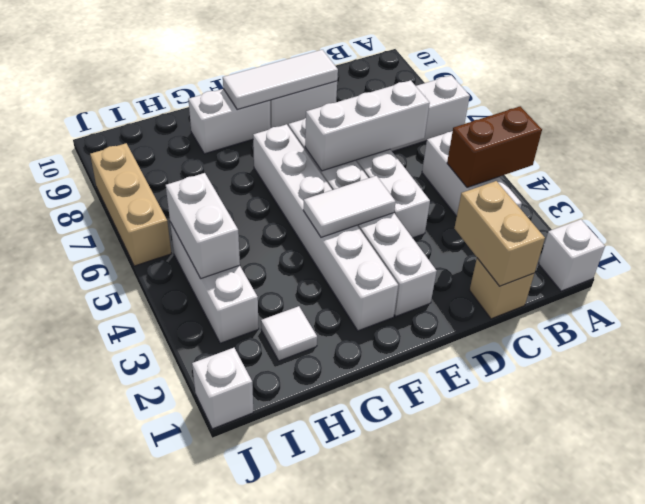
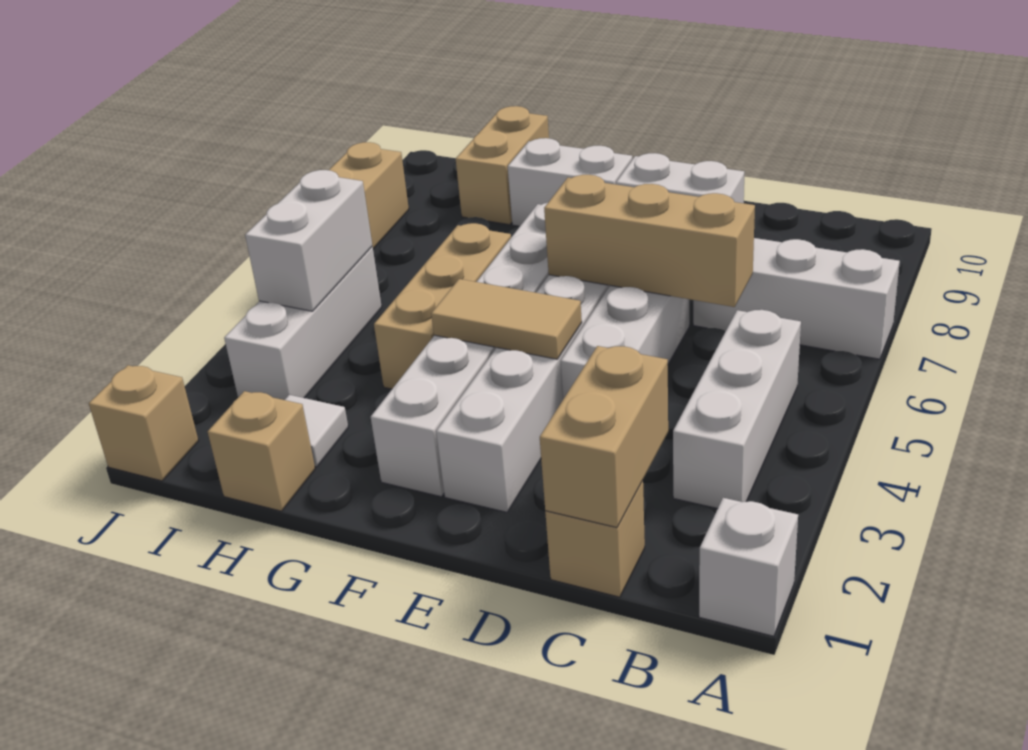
brown brick A4:B4 level 2 -> none
white brick C6:E6 level 2 -> tan brick C6:E6 level 2
white tile D9:F9 level 2 -> none
white tile E4:F4 level 2 -> tan tile E4:F4 level 2
none -> tan brick G4:G6 level 1
none -> tan brick H1 level 1
none -> tan brick H9:H10 level 1
white brick J1 level 1 -> tan brick J1 level 1

